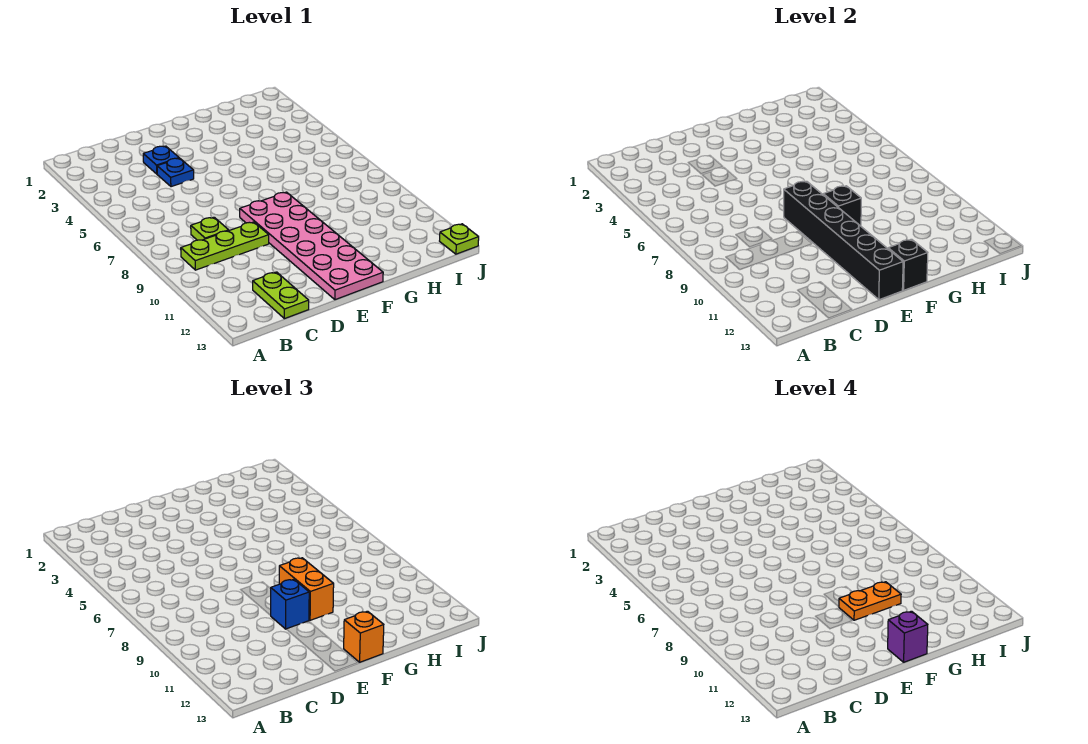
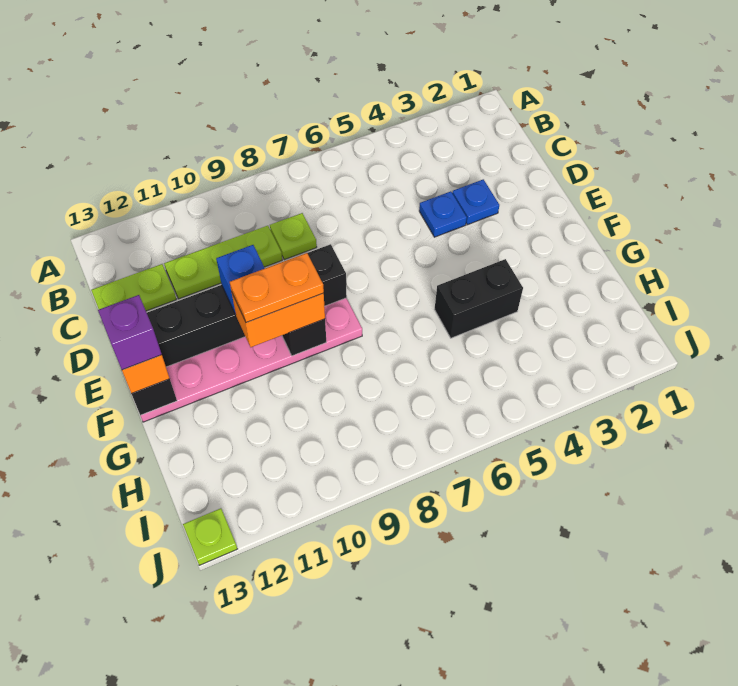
lime plate B9:D9 level 1 -> lime plate C9:C11 level 1
orange plate F10:G10 level 4 -> orange plate F9:F10 level 4
none -> black brick G4:G5 level 1

